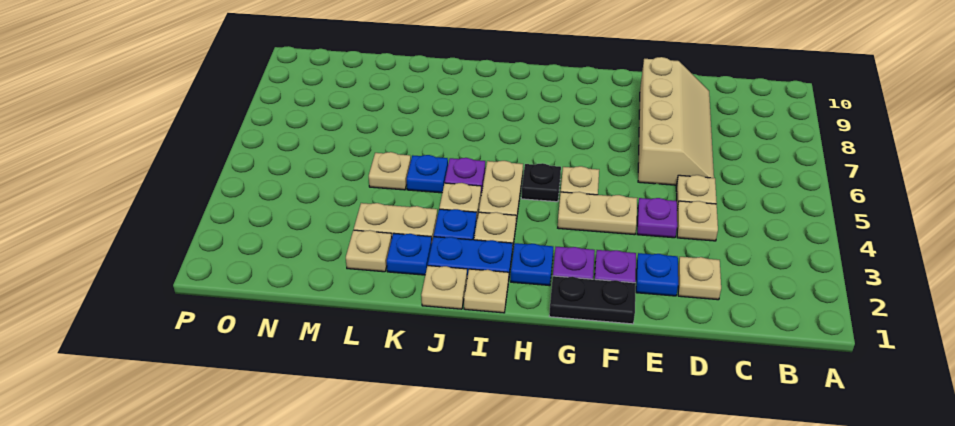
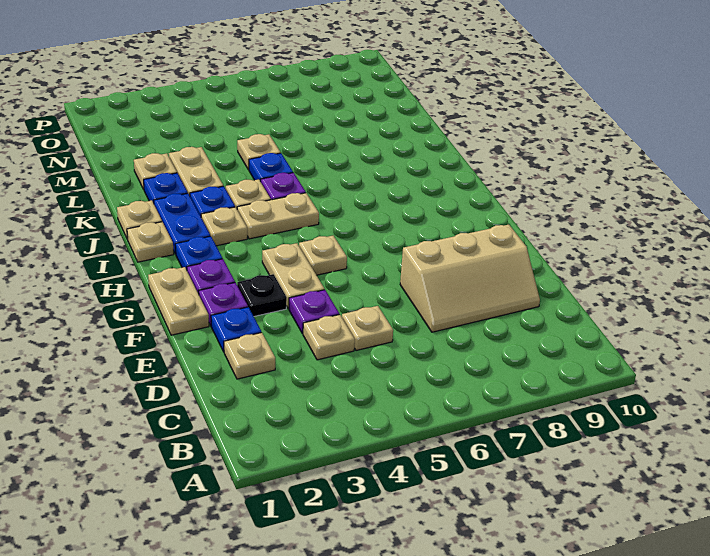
tan slope D6:E9 level 1 top E -> tan slope D7:E9 level 1 top E
black plate F1:G1 level 1 -> tan plate F1:G1 level 1
black plate H5 level 1 -> black plate F3 level 1

